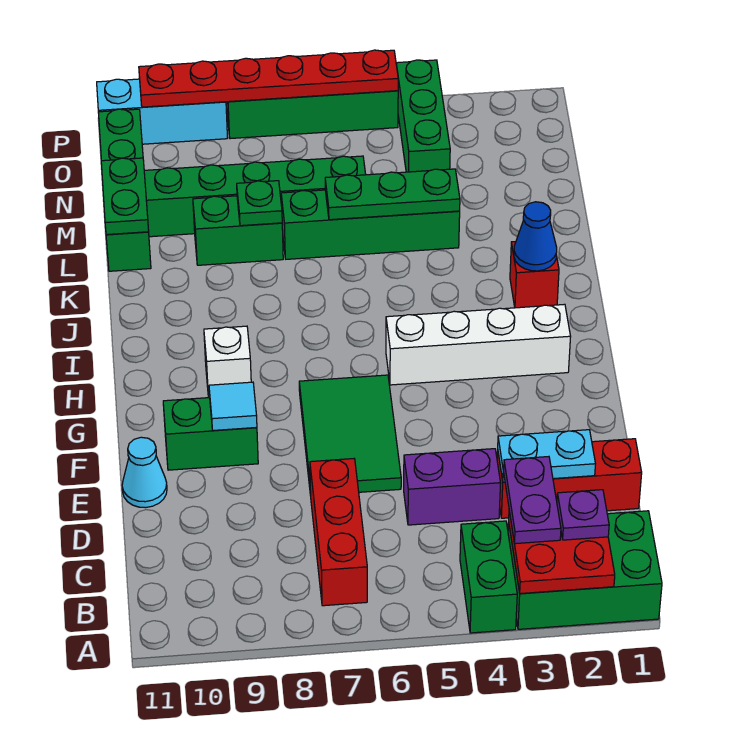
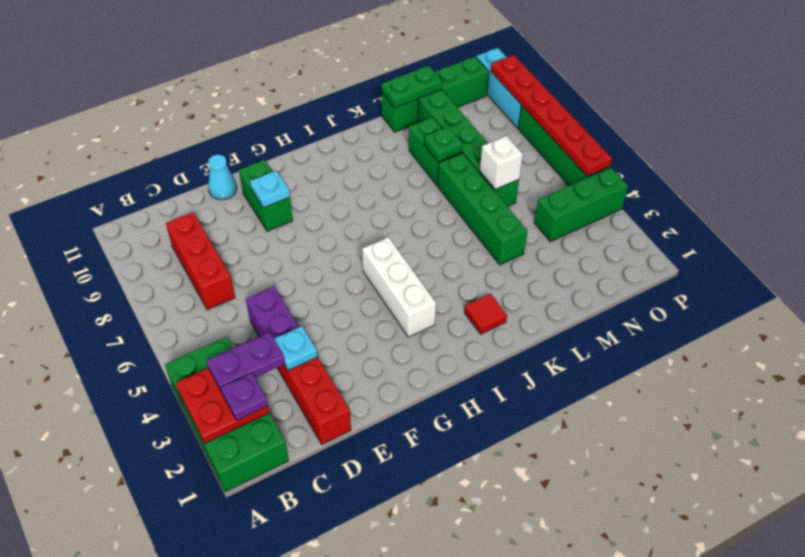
red brick B7:D7 level 1 -> red brick C7:C9 level 1
cyan plate D2:D3 level 2 -> cyan plate D3 level 2
green tile E6:G7 level 1 -> none
cyan tile F9 level 2 -> cyan plate F9 level 2
white brick H2:H5 level 1 -> white brick H3:H5 level 1
white brick H9 level 1 -> white brick M6 level 2
red brick J2 level 1 -> red tile J2 level 1
blue cone J2 level 2 -> none
green plate L4:L6 level 2 -> none

